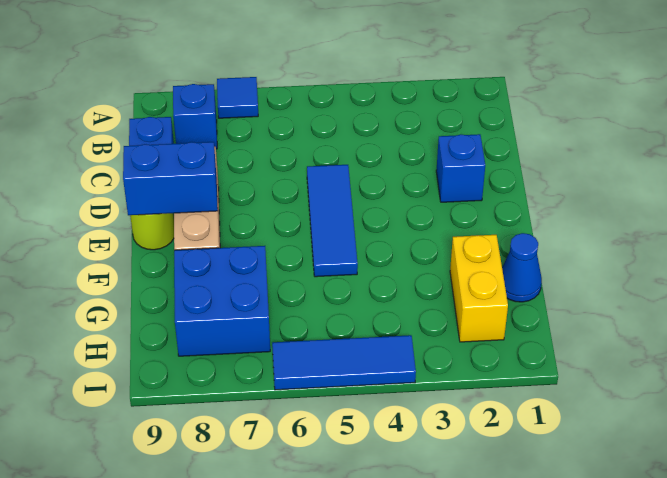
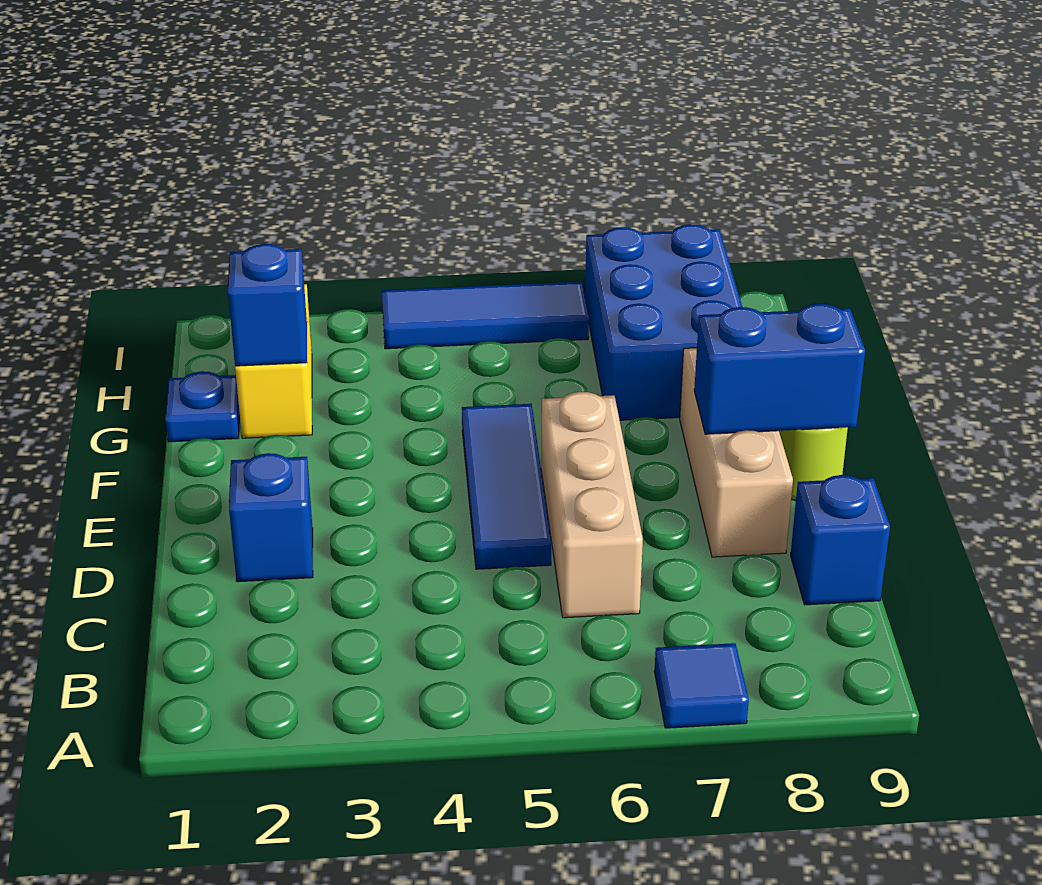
blue brick B8 level 1 -> blue brick G2 level 2
none -> tan brick C6:E6 level 1
blue cone G1 level 1 -> blue plate G1 level 1
blue brick G7:H8 level 1 -> blue brick G7:I8 level 1

